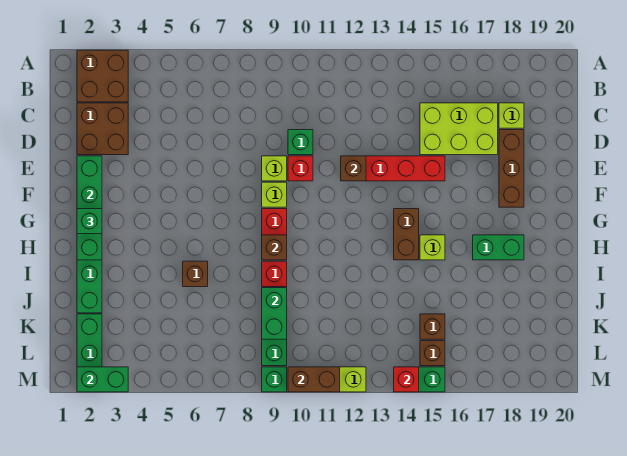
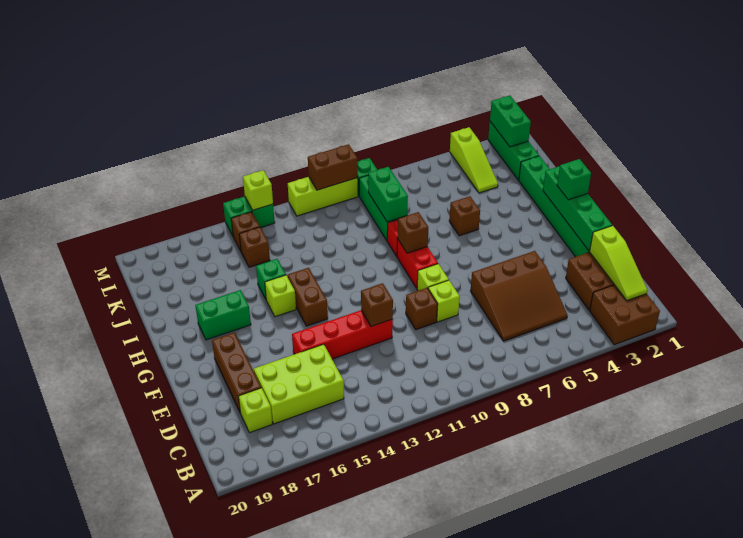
none -> lime slope B2:D2 level 2 top D
none -> brown slope C5:E7 level 1 top E
green brick D10 level 1 -> green brick I15 level 1
red brick E10 level 1 -> brown brick E10 level 1
none -> lime slope K4:M4 level 1 top M
green brick M2:M3 level 2 -> green brick L2:M2 level 2
red brick M14 level 2 -> lime brick M14 level 2

